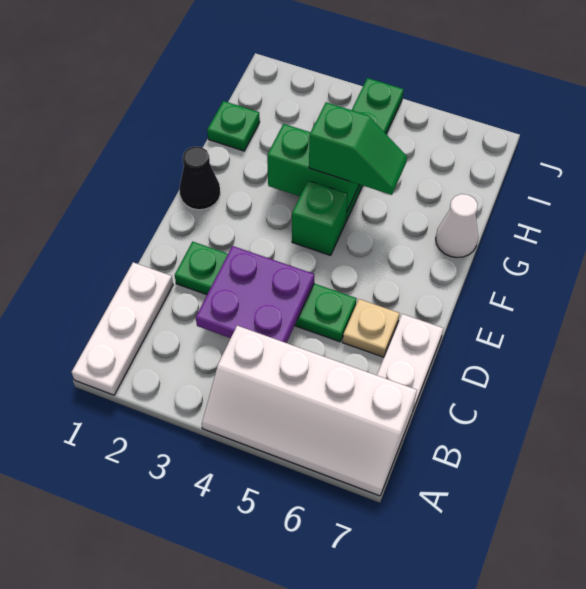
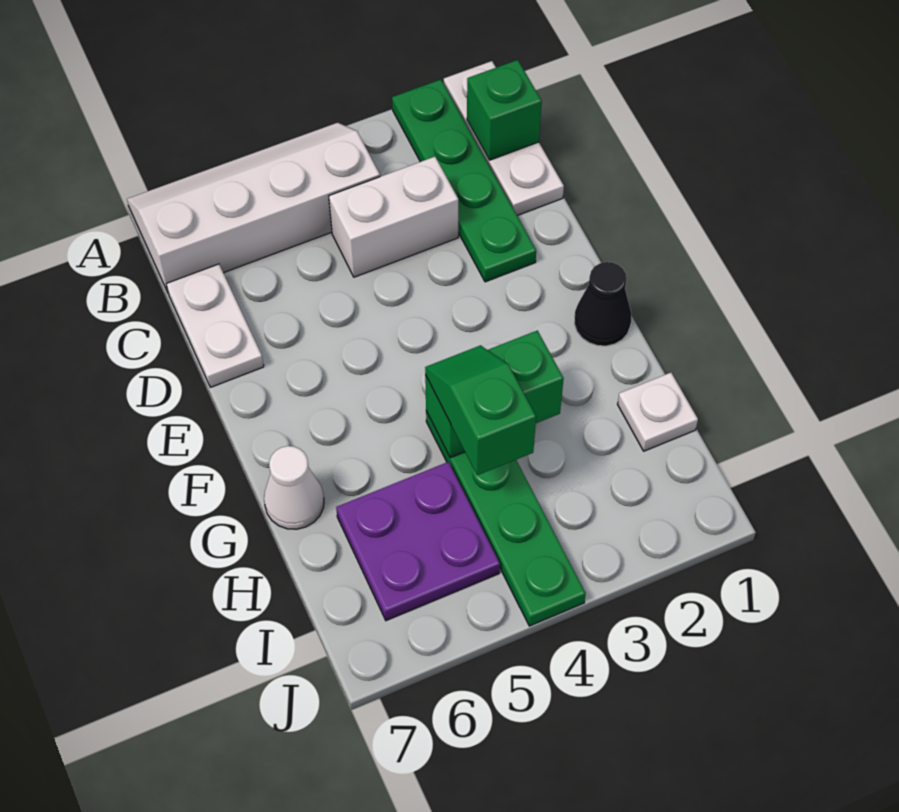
none -> white brick C3:C4 level 1
purple plate C3:D4 level 2 -> purple plate H5:I6 level 1
green plate D2:D5 level 1 -> green plate A2:D2 level 1
tan plate D6 level 1 -> none
green brick F4 level 1 -> green brick B1 level 2
green slope G4:G5 level 3 top 4 -> green slope G4:H4 level 3 top H
green plate H1 level 1 -> white plate H1 level 1

